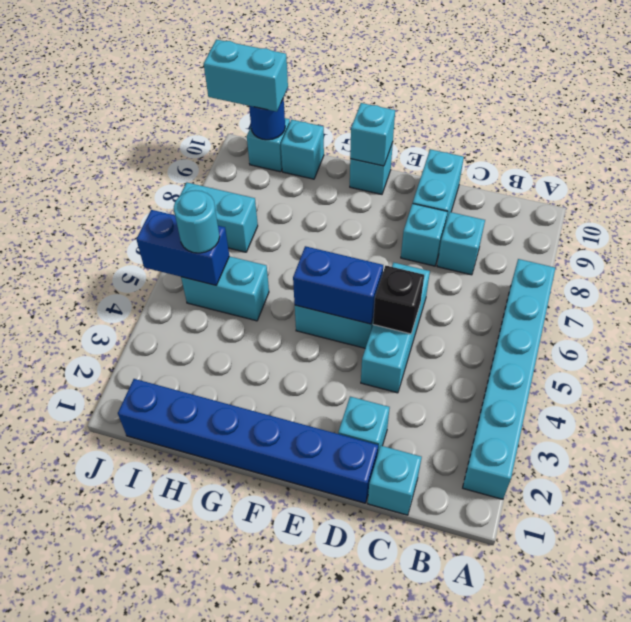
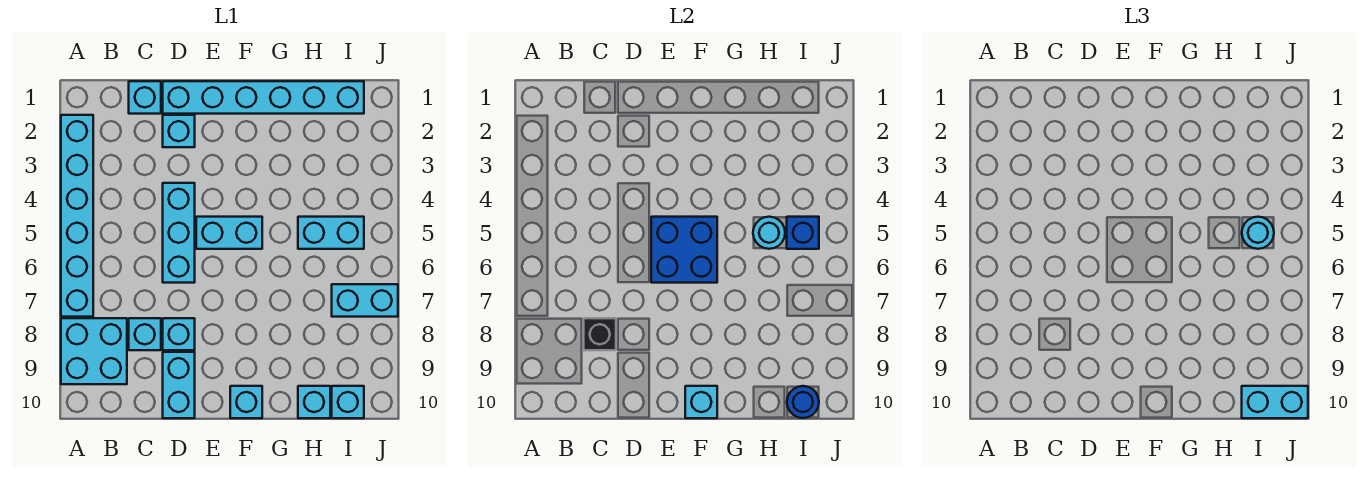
none -> cyan brick A8:B9 level 1
blue brick D1:I1 level 1 -> cyan brick D1:I1 level 1
black brick D5 level 2 -> black brick C8 level 2
blue brick E5:F5 level 2 -> blue brick E5:F6 level 2
none -> cyan round brick H5 level 2
blue brick I5:J5 level 2 -> blue brick I5 level 2

